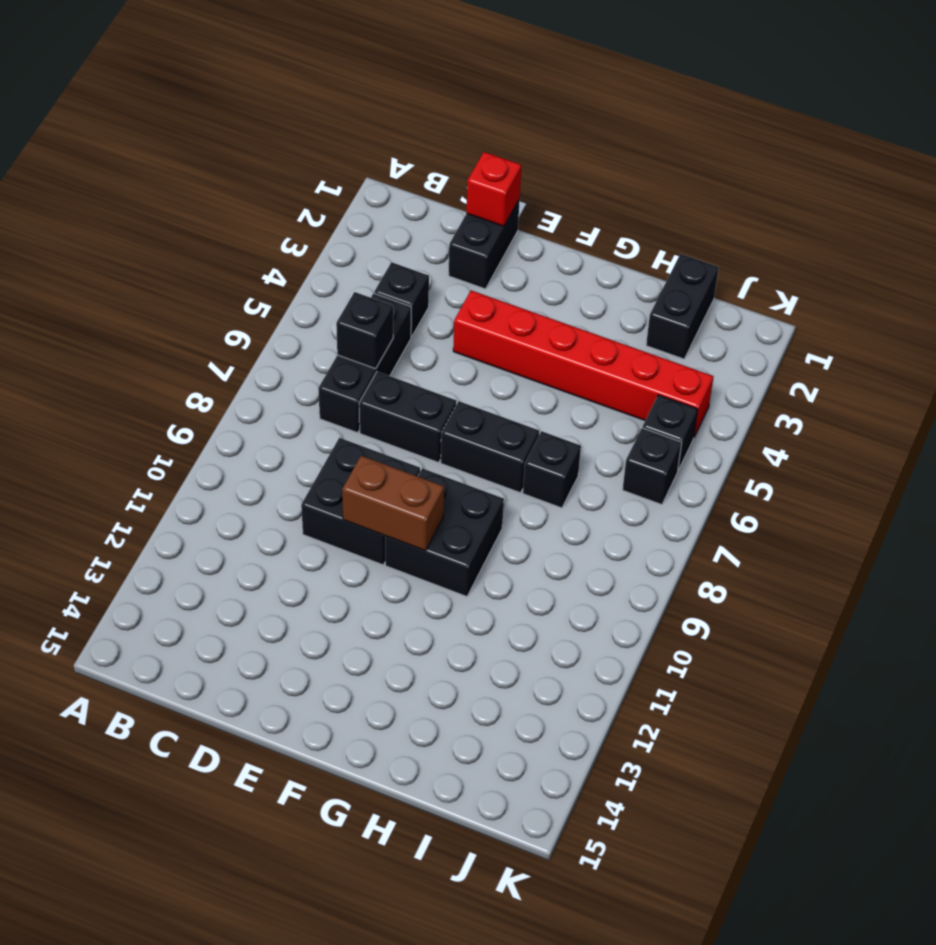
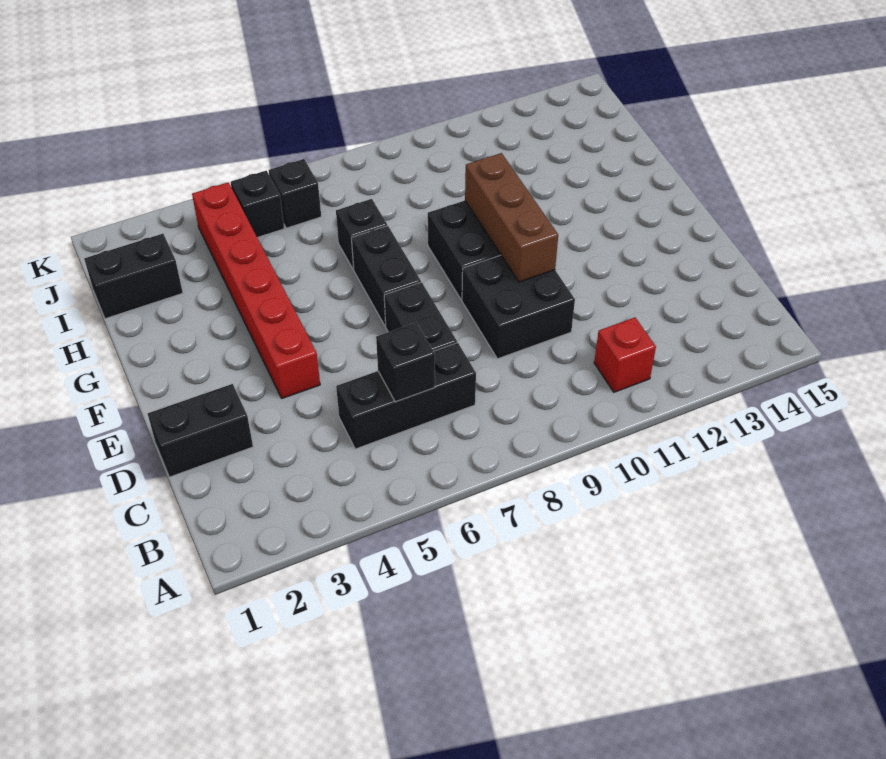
black brick C4 level 1 -> none
red brick D1 level 2 -> red brick B11 level 1
brown brick E10:F10 level 2 -> brown brick E10:G10 level 2

